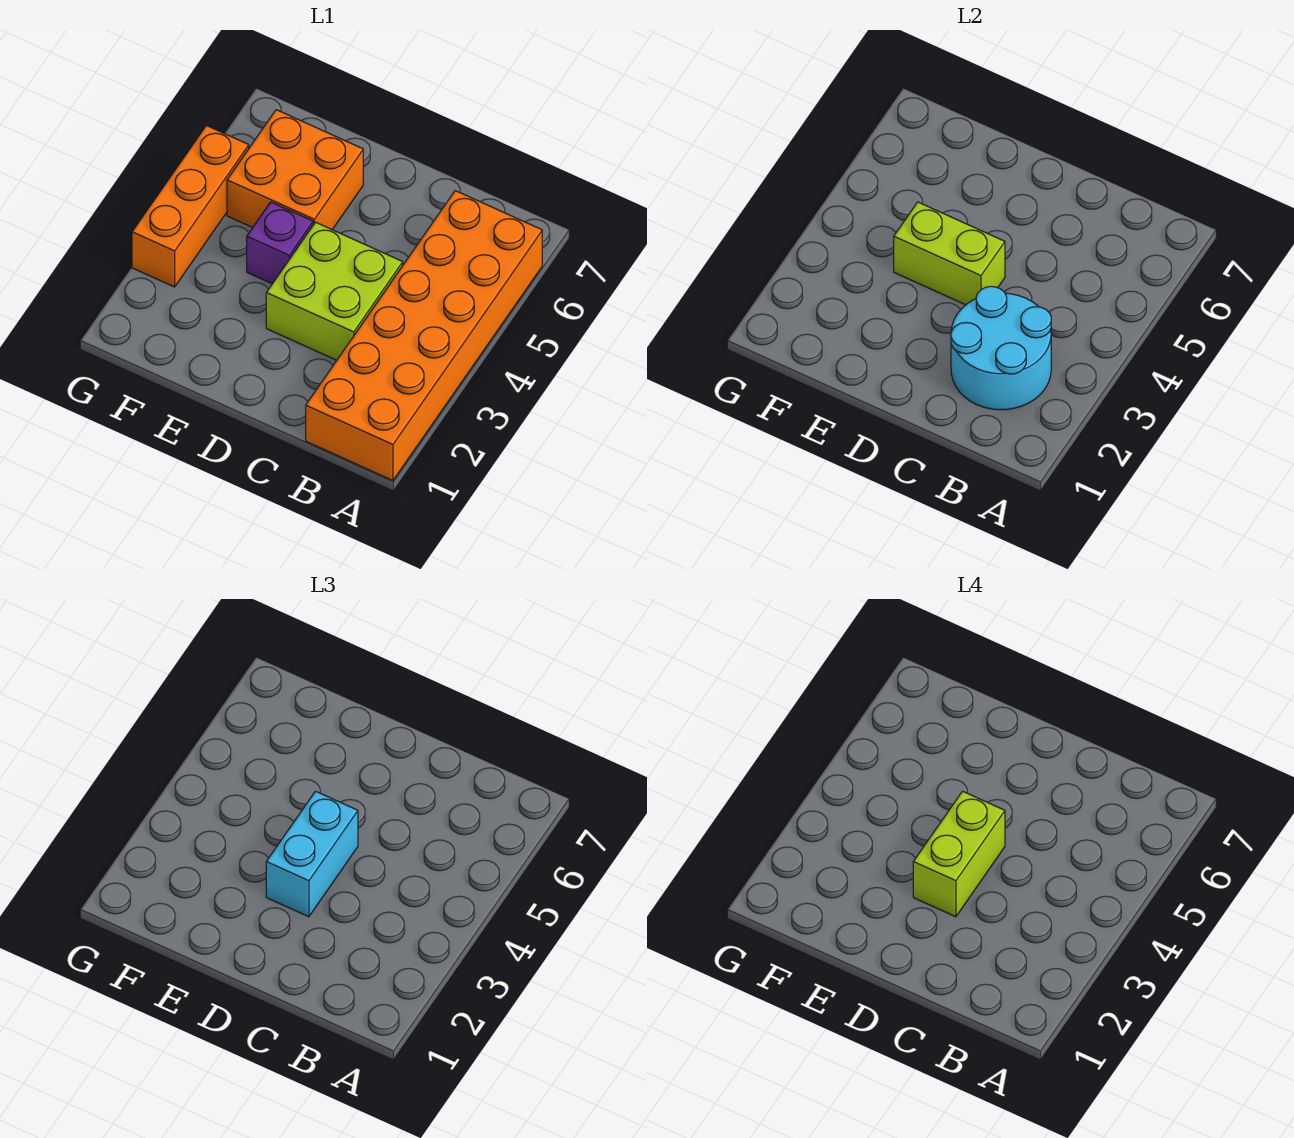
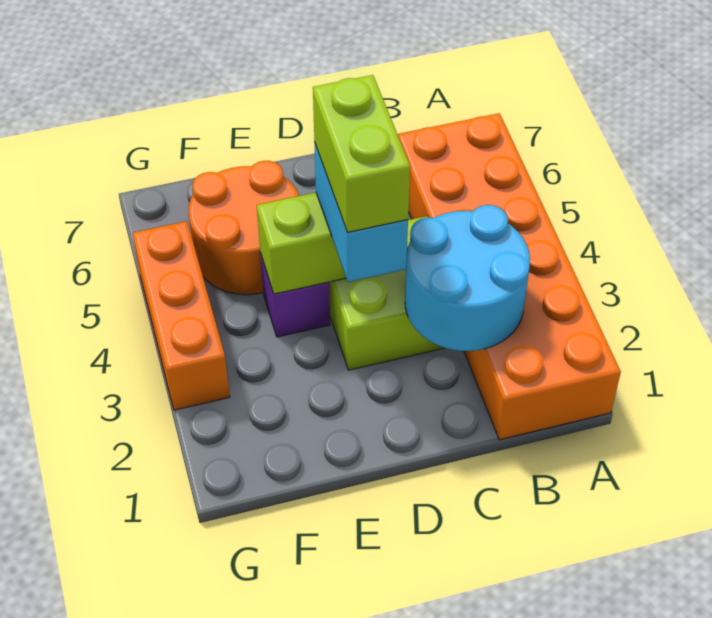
orange brick E5:F6 level 1 -> orange round brick E5:F6 level 1

